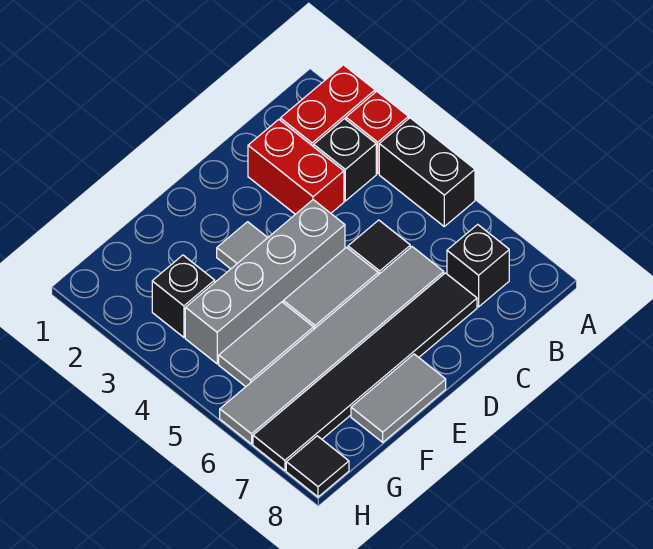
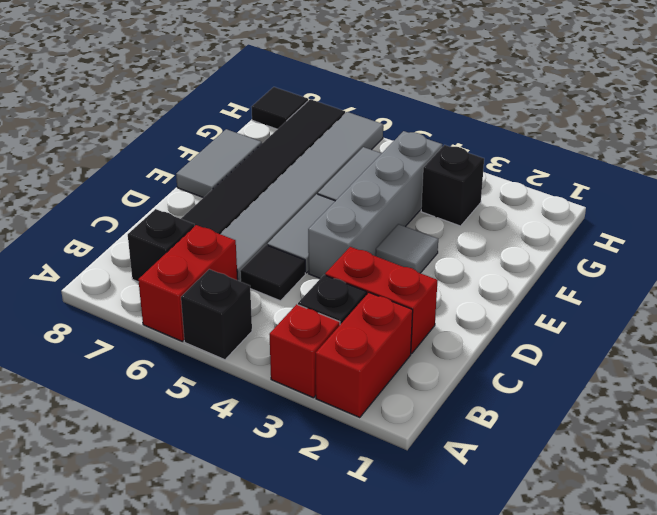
black brick A4:A5 level 1 -> black brick A5 level 1
none -> red brick A6:B6 level 1

